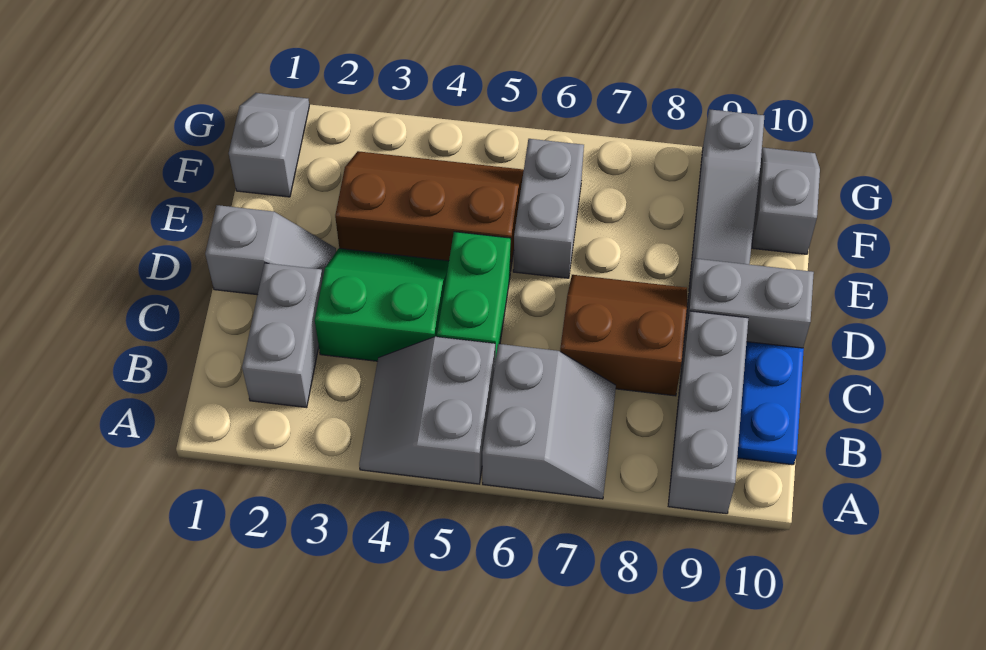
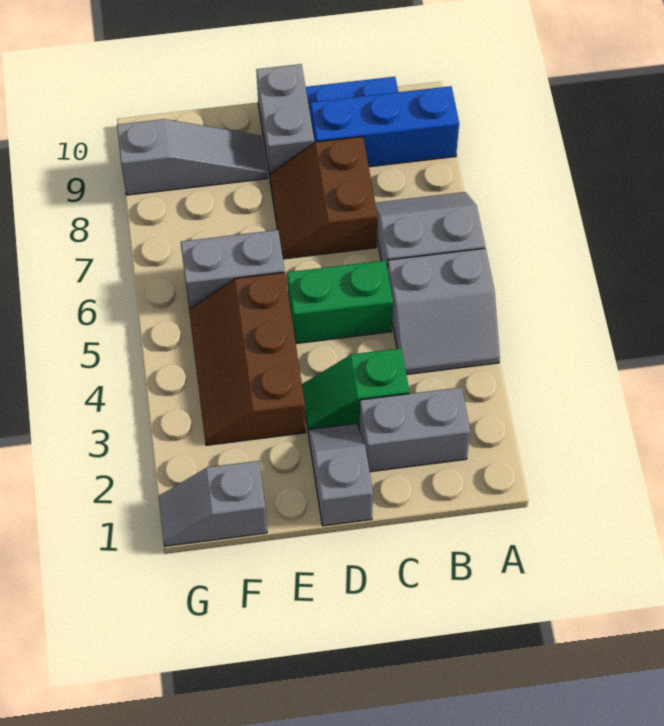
grey brick A9:C9 level 1 -> blue brick A9:C9 level 1
green slope C3:D4 level 1 top C -> green slope C3:D3 level 1 top C
grey slope F10:G10 level 1 top F -> none

